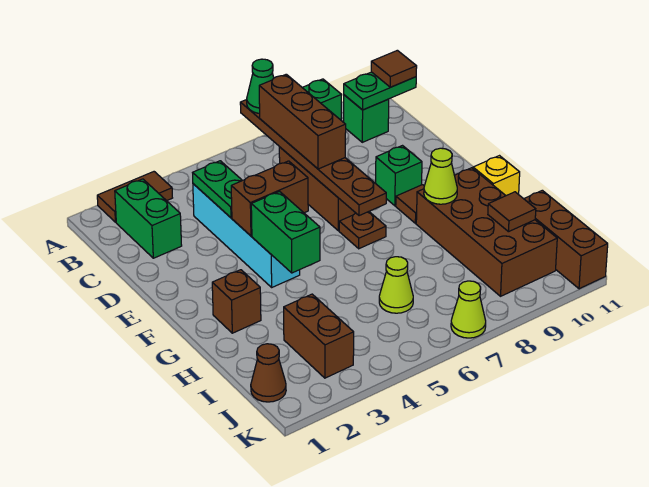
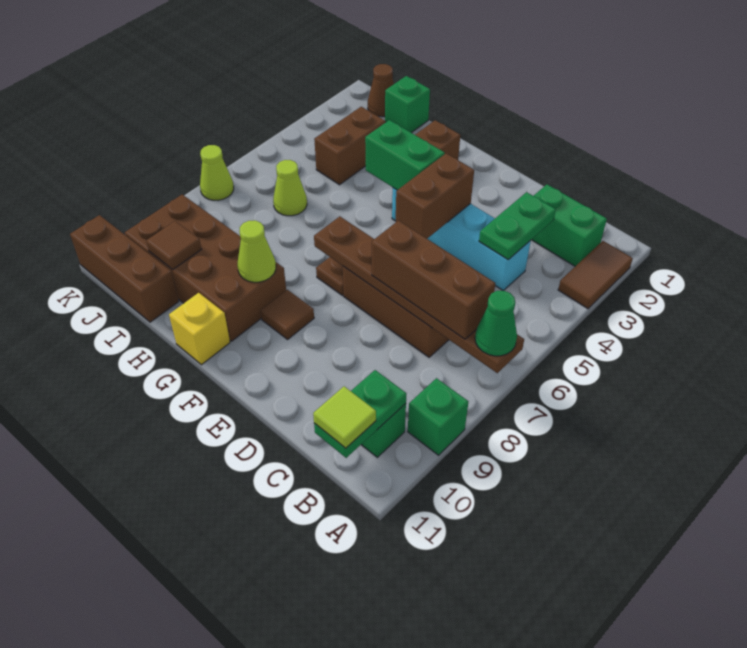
brown tile B11 level 3 -> lime tile B11 level 3
green plate C4:D4 level 2 -> green plate C3:C4 level 2
green brick E9 level 1 -> green brick I1 level 1
brown brick I3:J3 level 1 -> brown brick I3:I4 level 1

